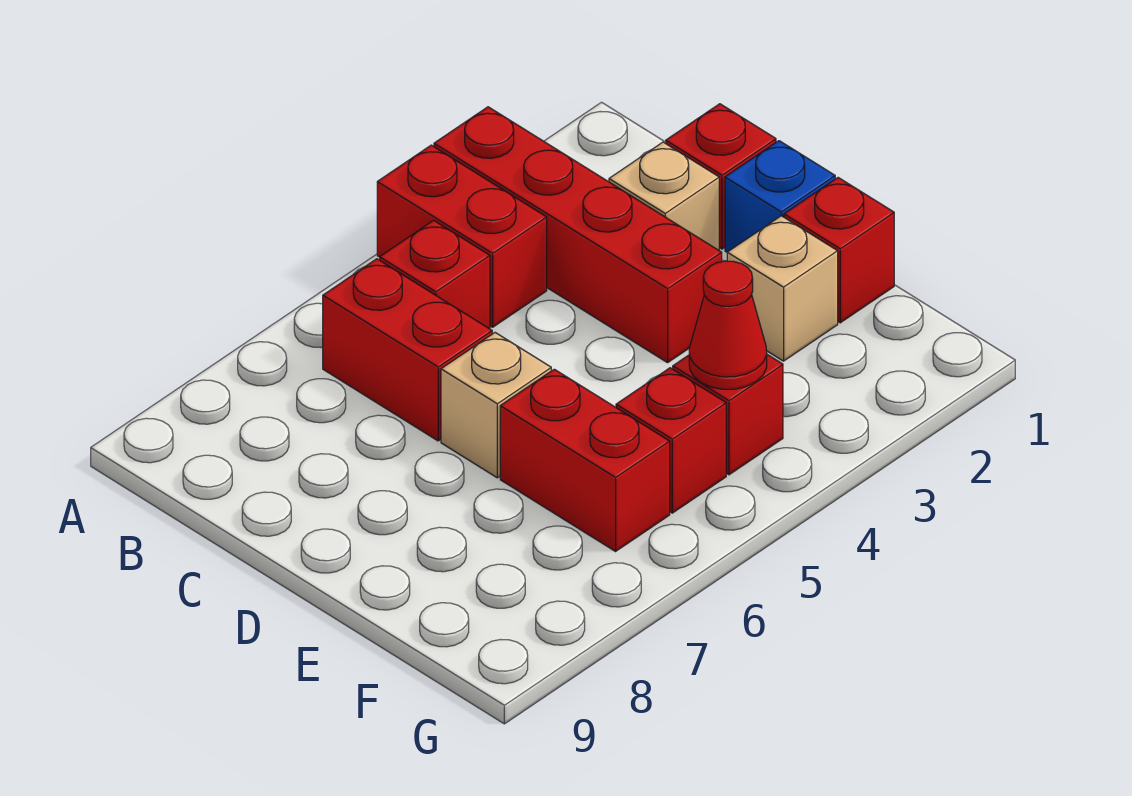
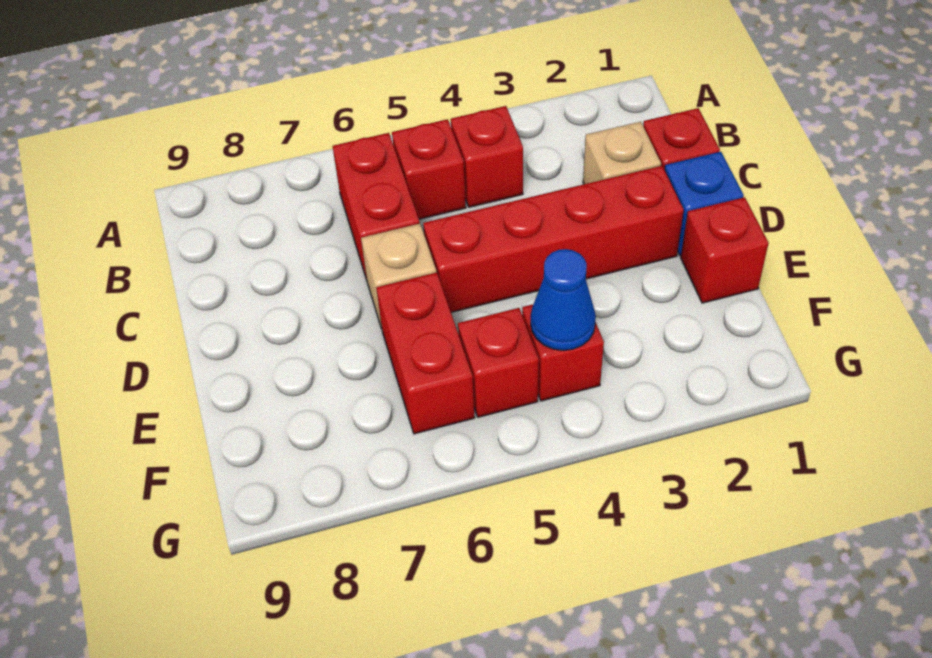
red brick A3:D3 level 1 -> red brick D2:D5 level 1
red brick A4:B4 level 1 -> red brick B4 level 1
tan brick E2 level 1 -> none
red cone F4 level 2 -> blue cone F4 level 2

